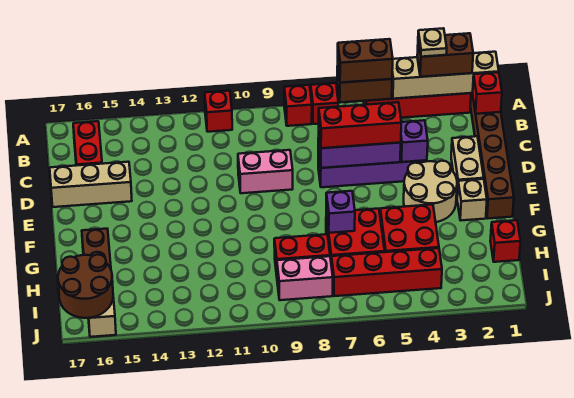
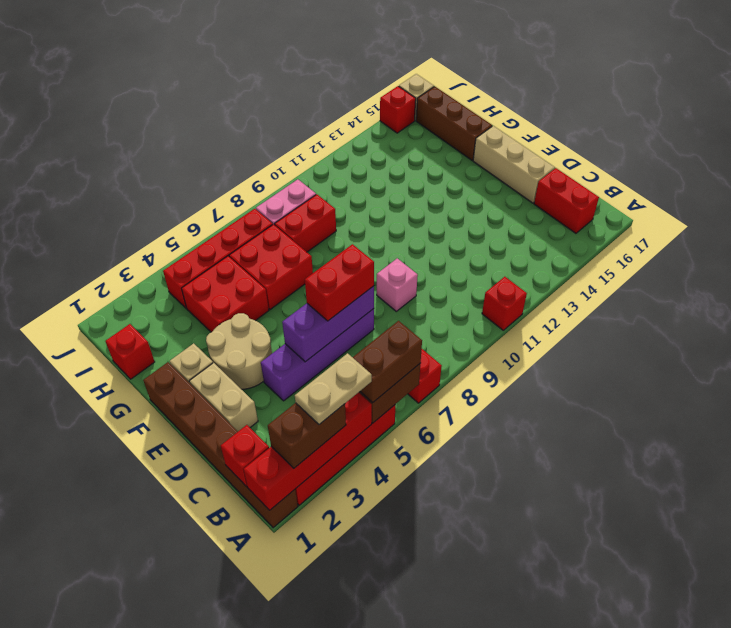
tan brick A1:A4 level 2 -> red brick A1:A4 level 2
tan plate A3 level 4 -> tan plate A3:A4 level 4
red brick A8 level 1 -> red brick J15 level 1
purple brick D4 level 2 -> none
red brick D5:D7 level 3 -> red brick D6:D7 level 3
pink brick D9:D10 level 1 -> pink brick D9 level 1
tan brick D15:D17 level 1 -> tan brick D16:F16 level 1
purple brick G7 level 2 -> none
brown round brick I16:J17 level 2 -> none

